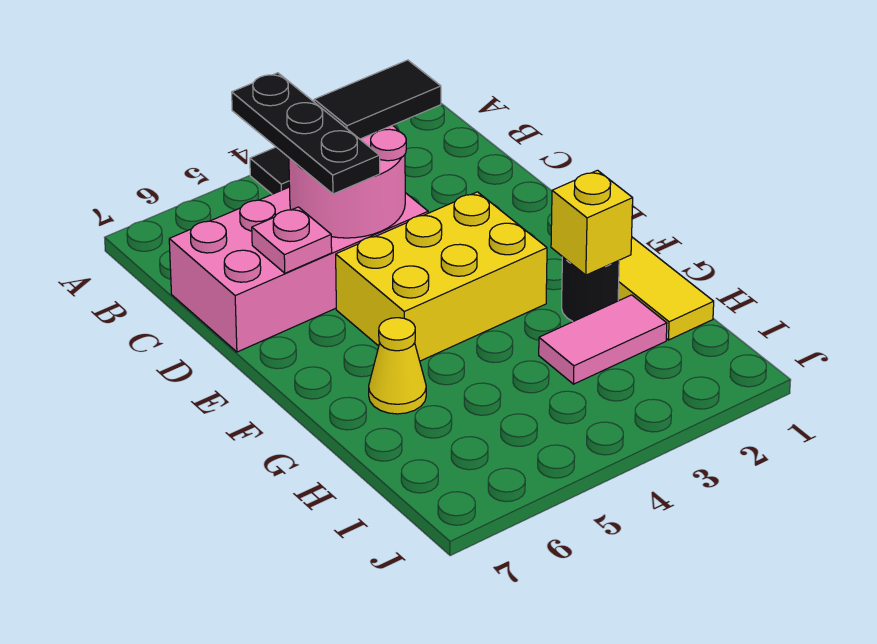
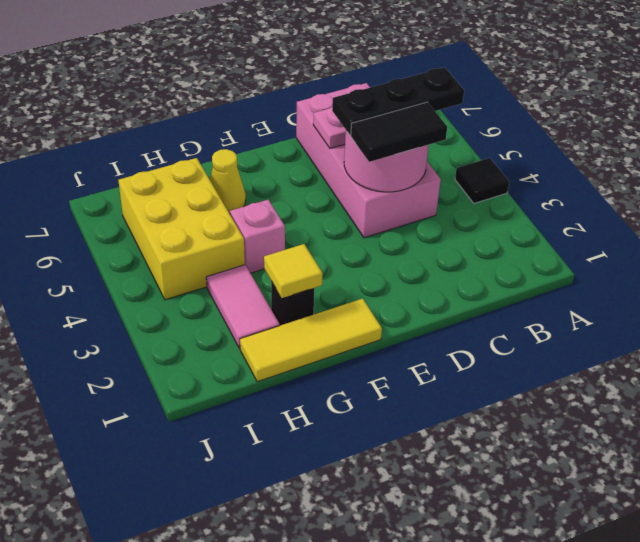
black tile C3:C4 level 3 -> black tile C4:D4 level 3
yellow brick E3:F5 level 1 -> yellow brick H4:I6 level 1
yellow brick G2 level 2 -> yellow tile G2 level 2
none -> pink brick G4 level 1

